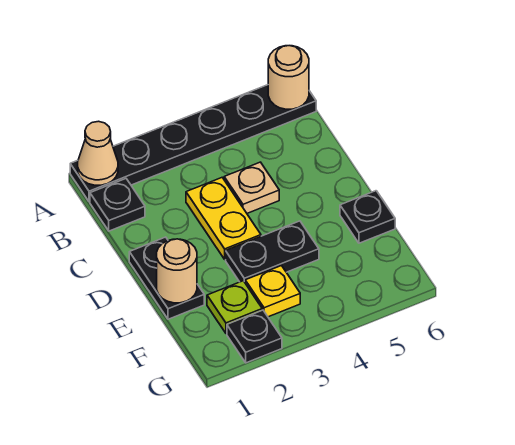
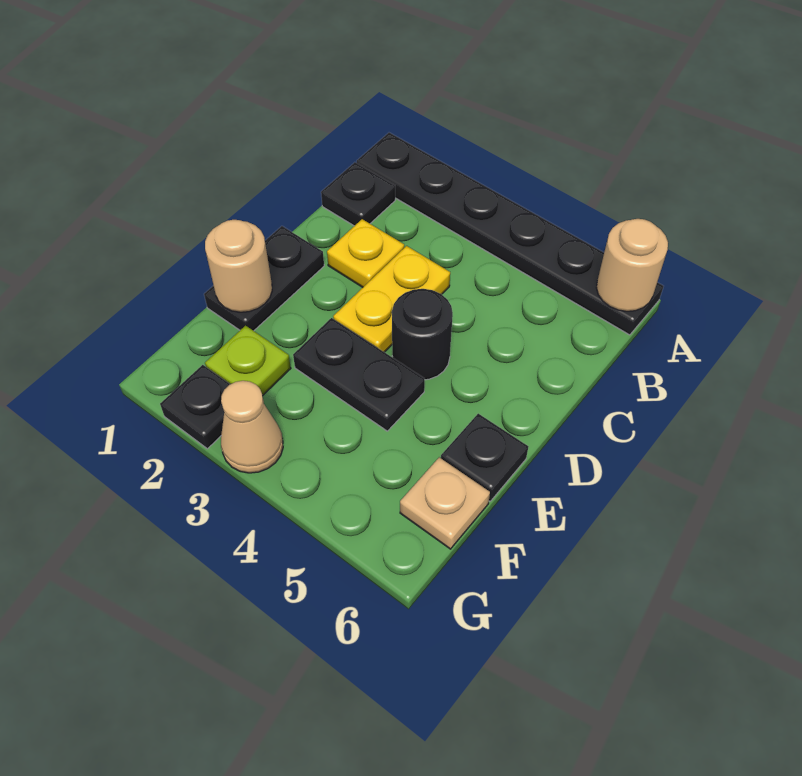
tan cone A1 level 2 -> tan cone G3 level 1
tan plate C4 level 1 -> tan plate F6 level 1
none -> black round brick D4 level 1
yellow plate F3 level 1 -> yellow plate C2 level 1

